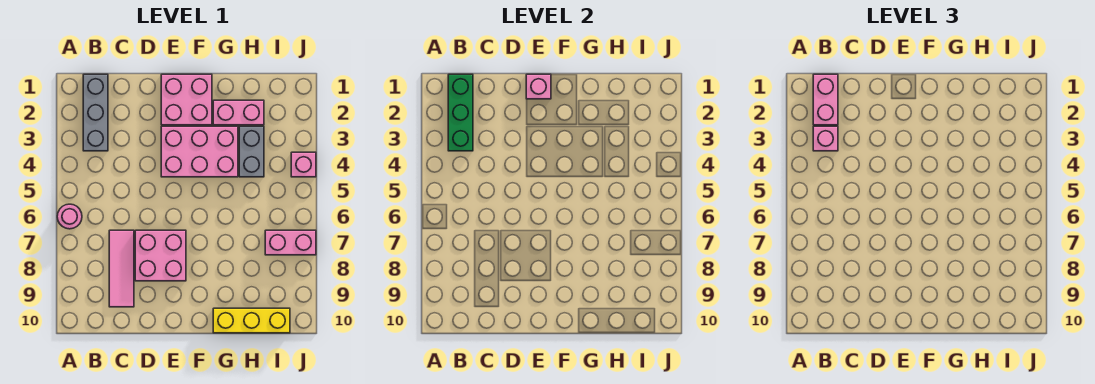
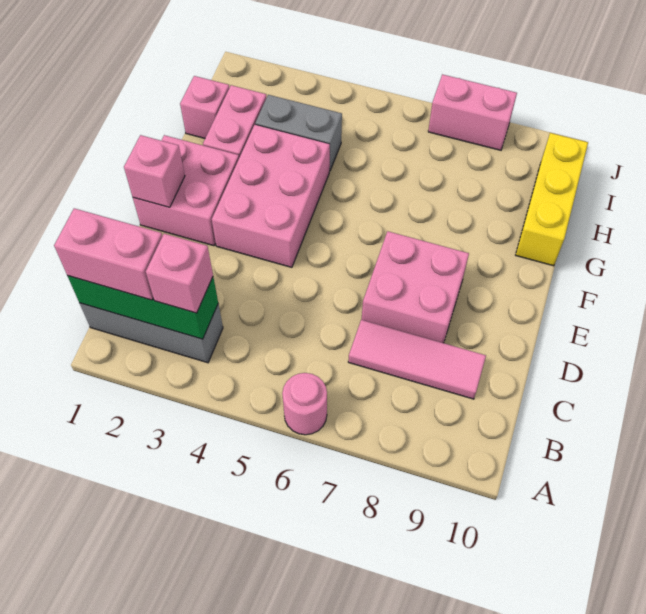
pink brick I7:J7 level 1 -> pink brick J7:J8 level 1
pink brick J4 level 1 -> pink brick H1 level 1

